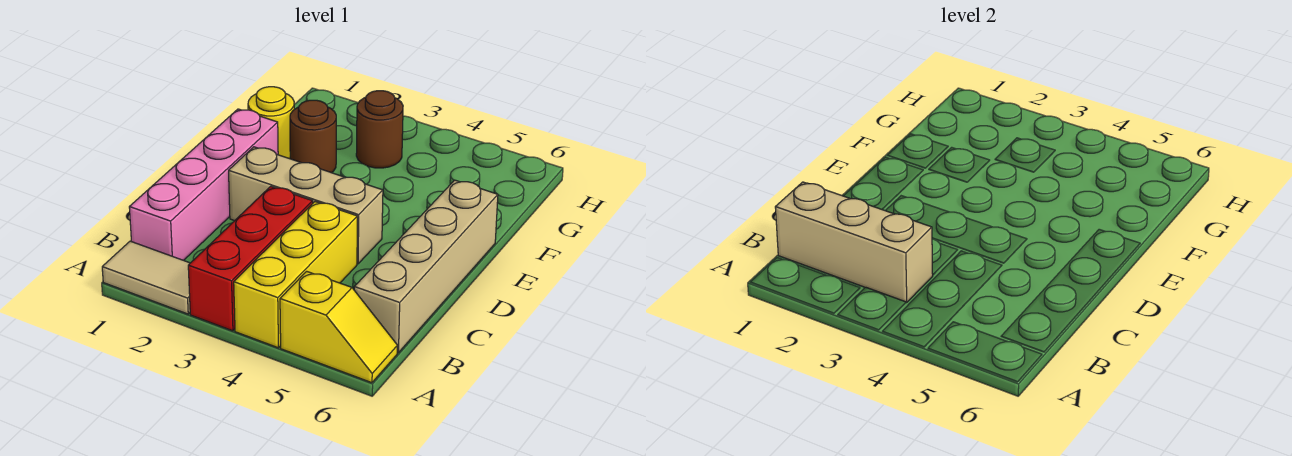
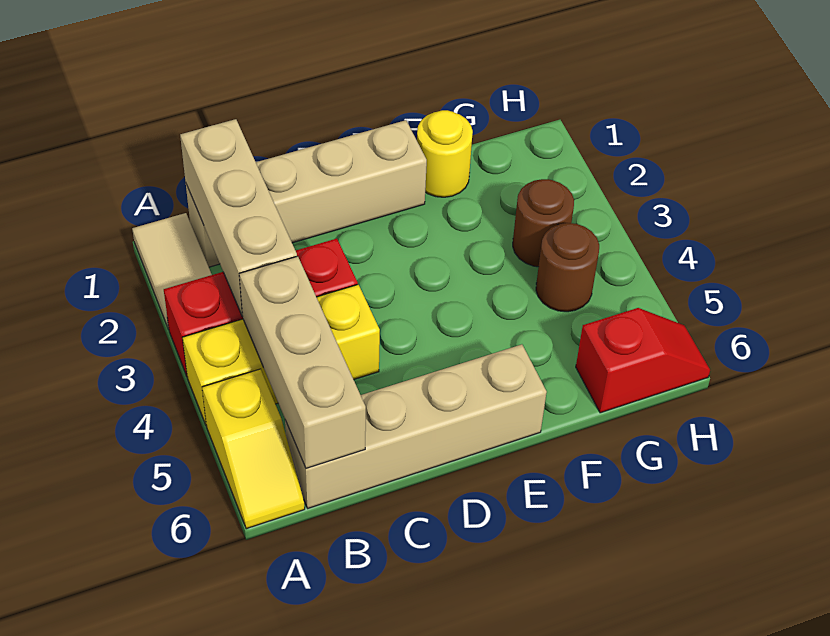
pink brick B1:E1 level 1 -> tan brick B1:E1 level 1
tan brick D2:D4 level 1 -> tan brick B4:B6 level 2
brown round brick F2 level 1 -> brown round brick G4 level 1
none -> red slope G6:H6 level 1 top G

